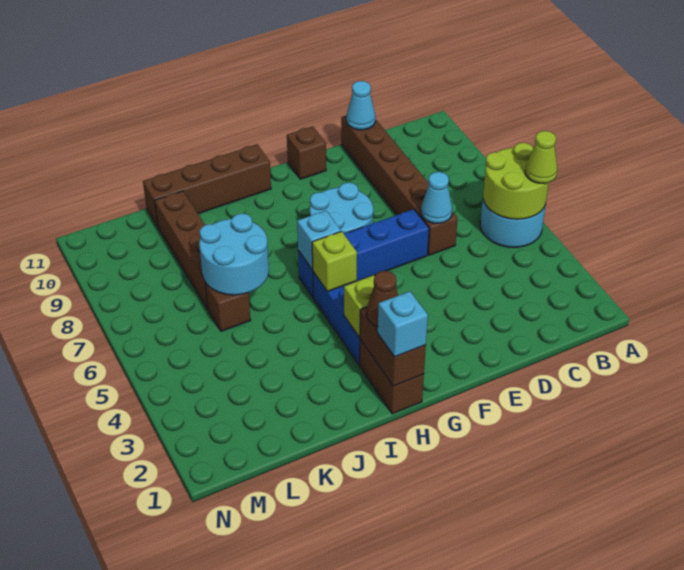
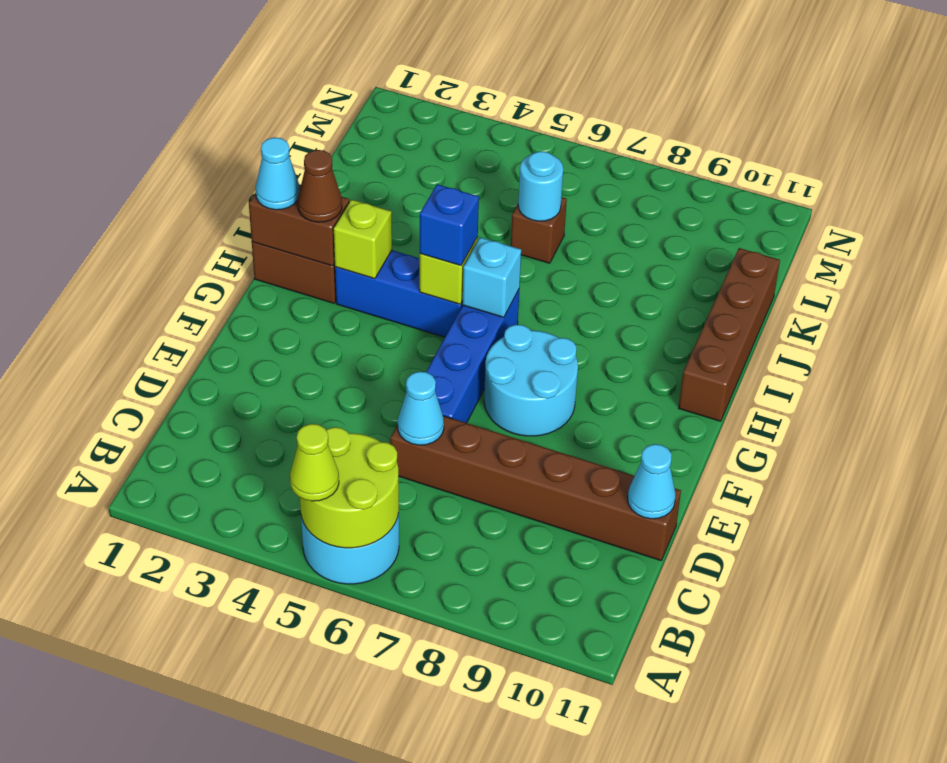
brown brick F11 level 1 -> none
cyan brick H1 level 3 -> cyan cone H1 level 3
none -> blue brick H5 level 3
cyan round brick J6:K7 level 2 -> cyan round brick K6 level 2
brown brick K7:K10 level 1 -> none

